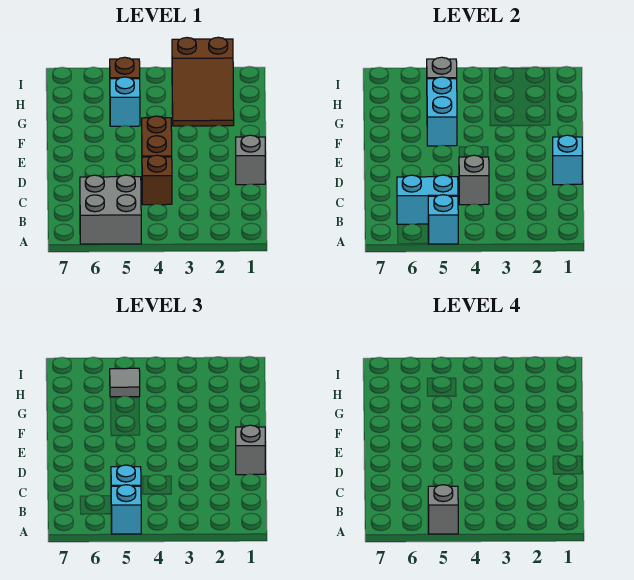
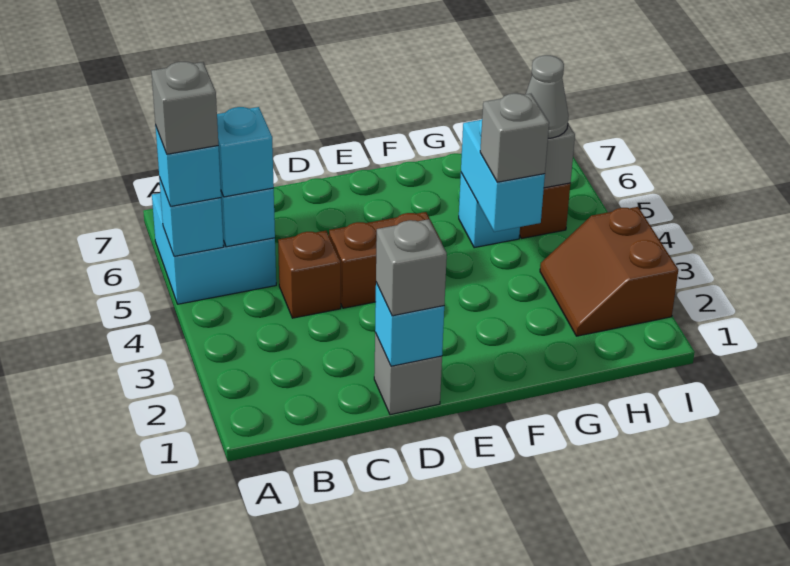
grey brick A5:B6 level 1 -> cyan brick A5:B6 level 1
grey brick C4 level 2 -> grey brick G4 level 3
cyan brick F5:G5 level 2 -> cyan brick G4:G5 level 2
brown slope G2:I3 level 1 top I -> brown slope H2:I3 level 1 top I
grey tile H5 level 3 -> grey cone H5 level 3

